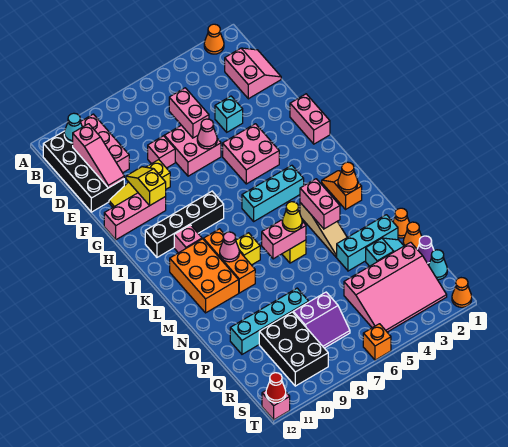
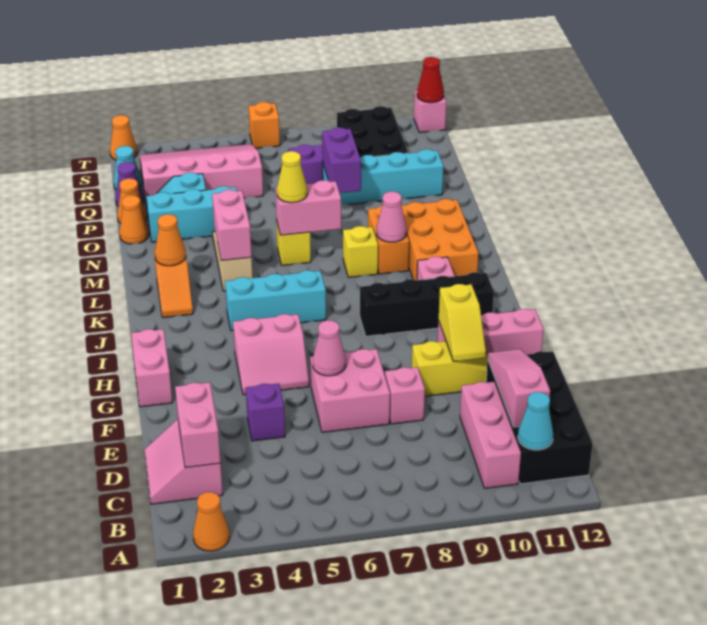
pink brick D6:E6 level 2 -> pink brick C2:D2 level 2
cyan brick E4 level 1 -> purple brick E4 level 1
pink brick G4:H5 level 1 -> pink slope G4:H5 level 1 top H
orange brick K9:M9 level 1 -> orange brick L9:M9 level 1
none -> purple brick O8:P8 level 2

